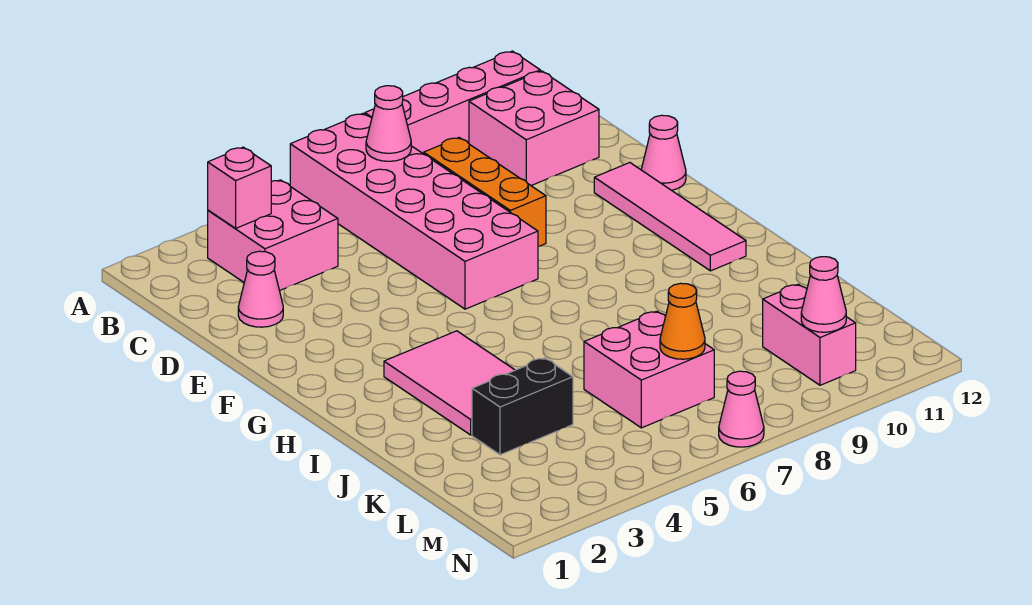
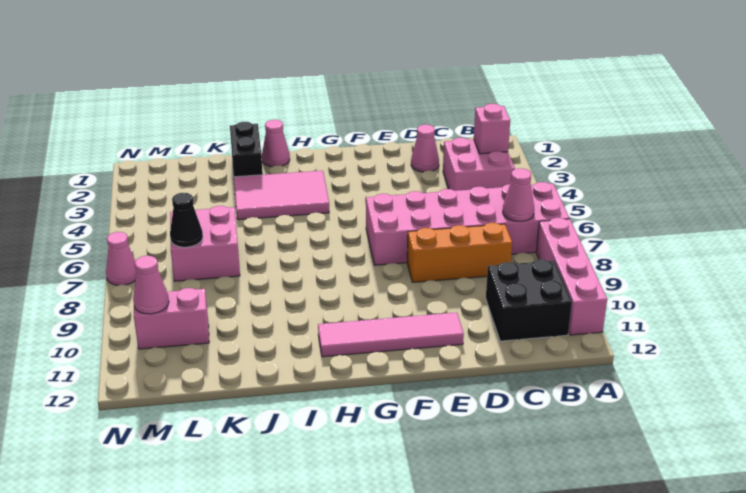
pink brick B10:C11 level 1 -> black brick B10:C11 level 1
pink cone E12 level 1 -> pink cone I1 level 1
black brick K3:K4 level 1 -> black brick J1:J2 level 1
orange cone L7 level 2 -> black cone L7 level 2

